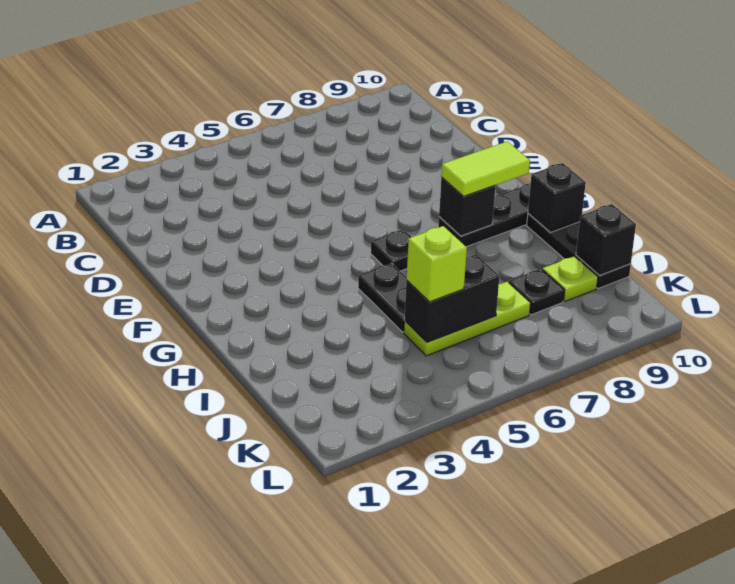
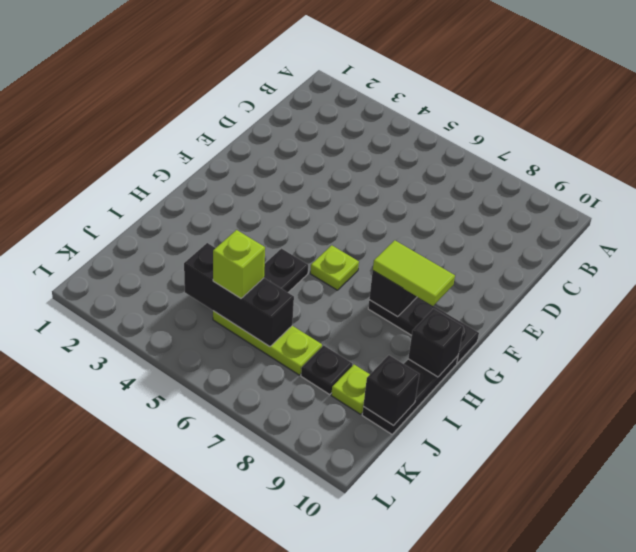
black plate G6 level 1 -> lime plate G6 level 1
black brick J5:J6 level 2 -> black brick J4:J6 level 2

